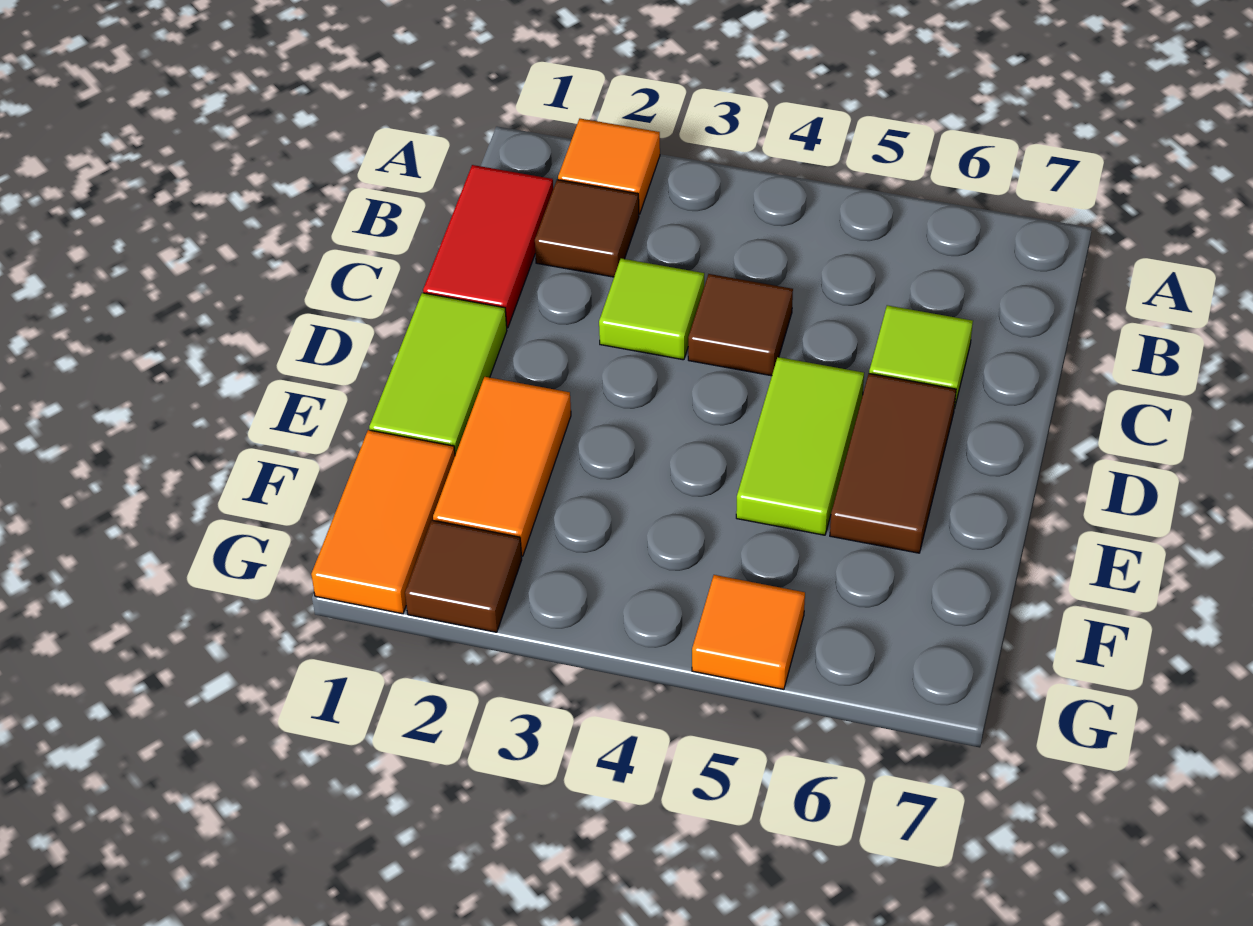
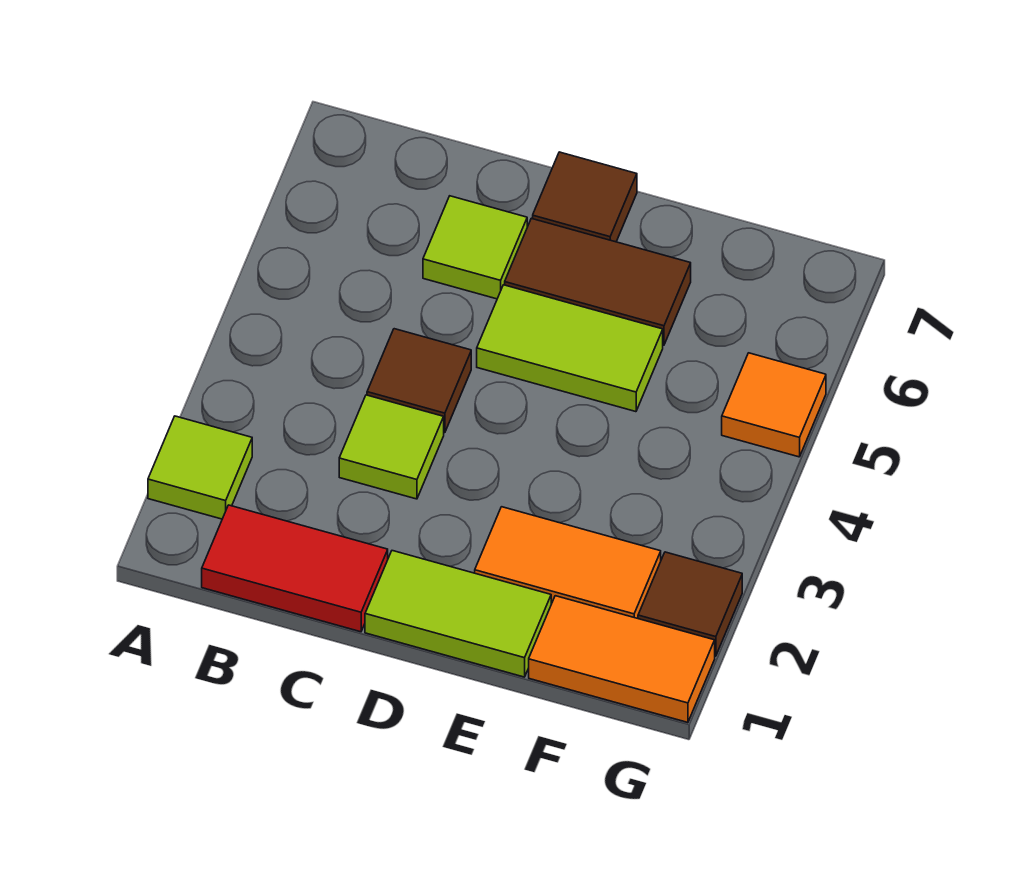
orange tile A2 level 1 -> lime tile A2 level 1
brown tile B2 level 1 -> brown tile D7 level 1

